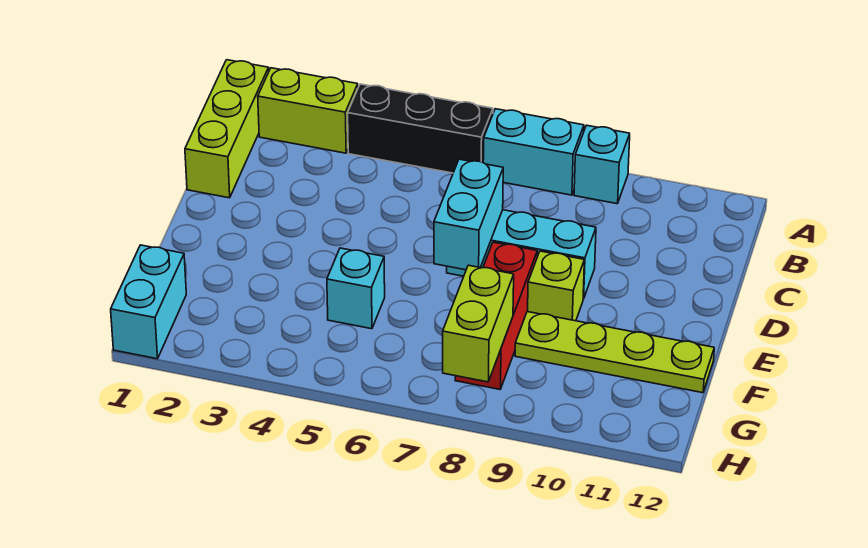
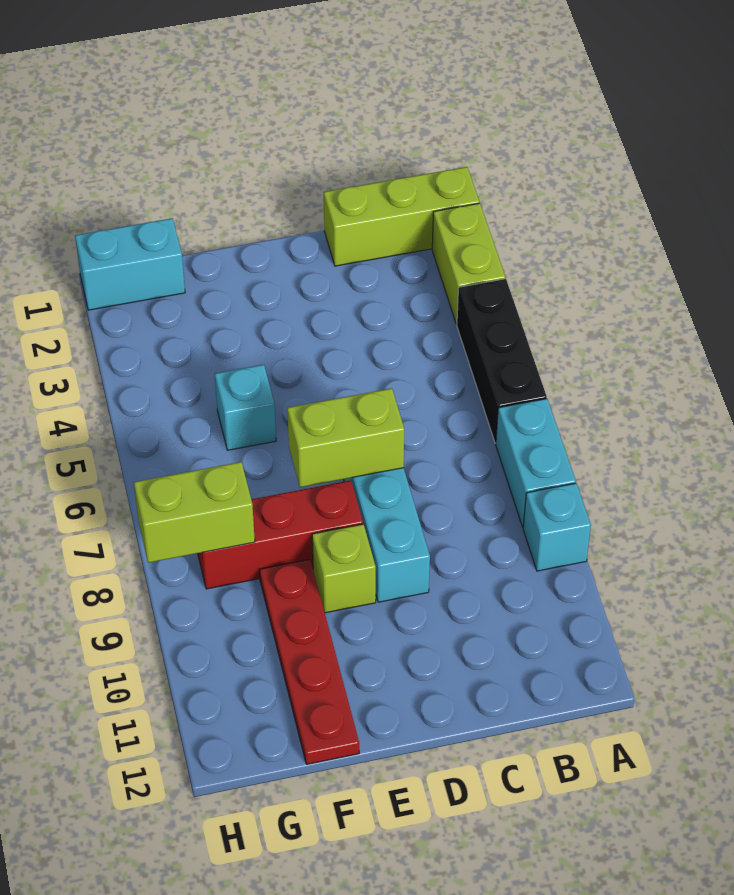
cyan brick D7:E7 level 2 -> lime brick D7:E7 level 2
lime plate F9:F12 level 1 -> red plate F9:F12 level 1

